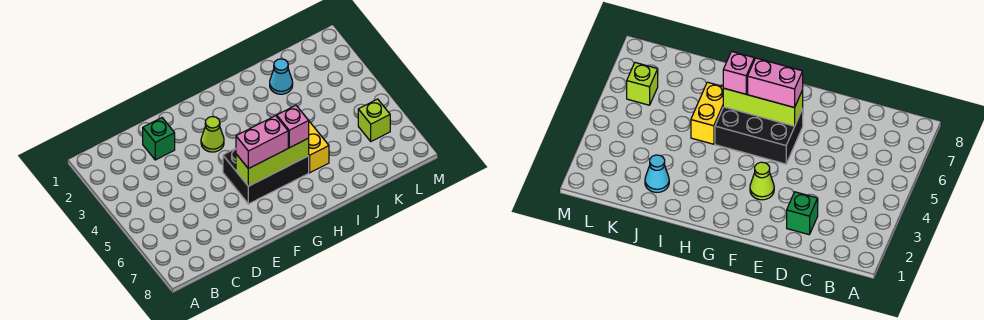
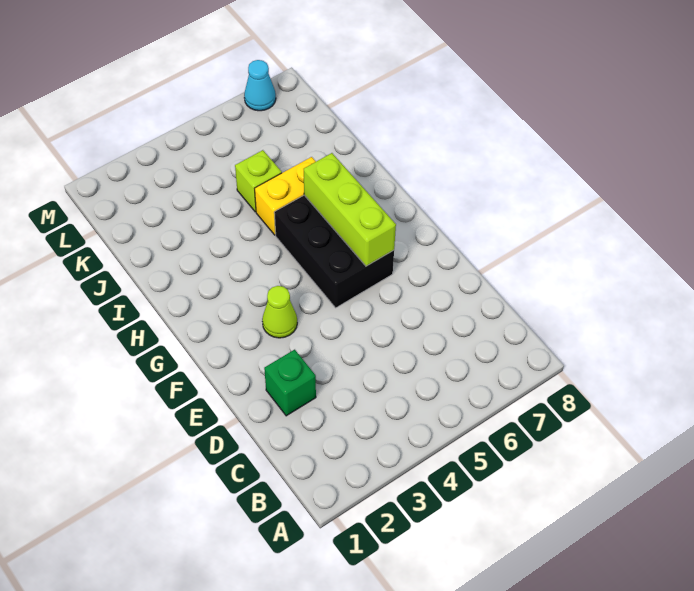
pink brick F6:G6 level 3 -> none
pink brick H6 level 3 -> none
cyan cone J2 level 1 -> cyan cone M7 level 1
lime brick L6 level 1 -> lime brick J5 level 1

